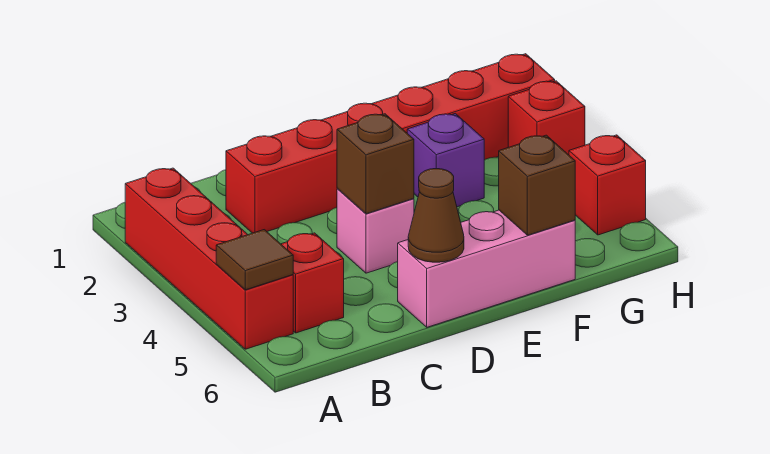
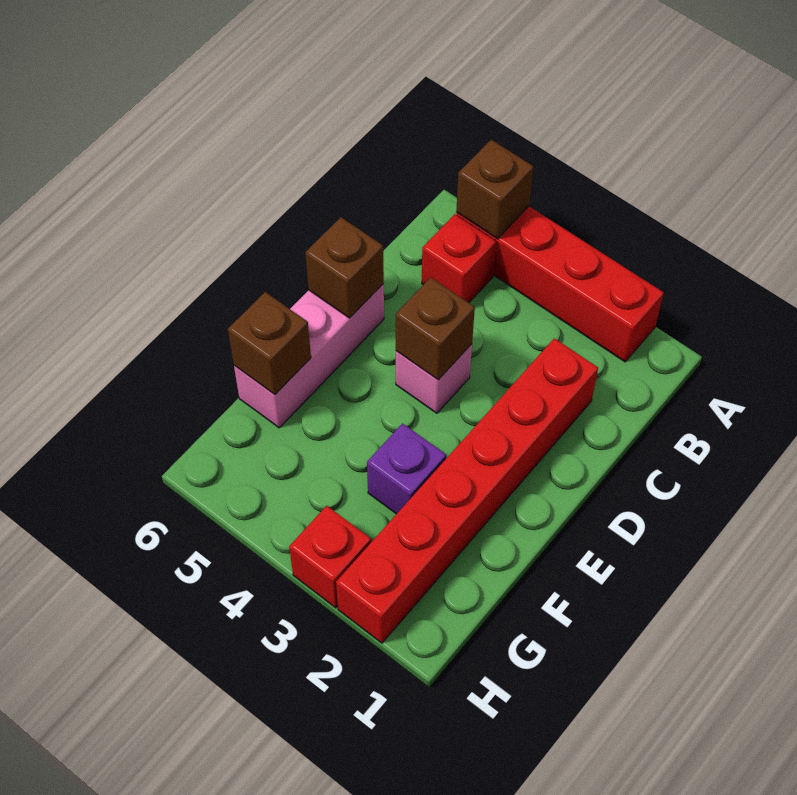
brown tile A5 level 2 -> brown brick A5 level 2
brown cone D6 level 2 -> brown brick D6 level 2
red brick H5 level 1 -> none

